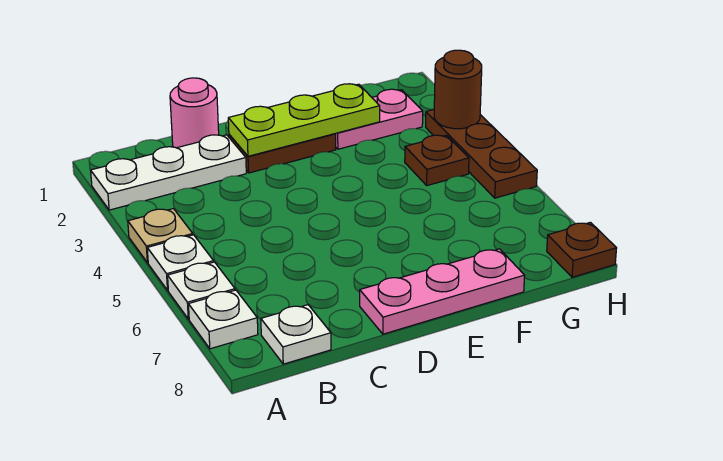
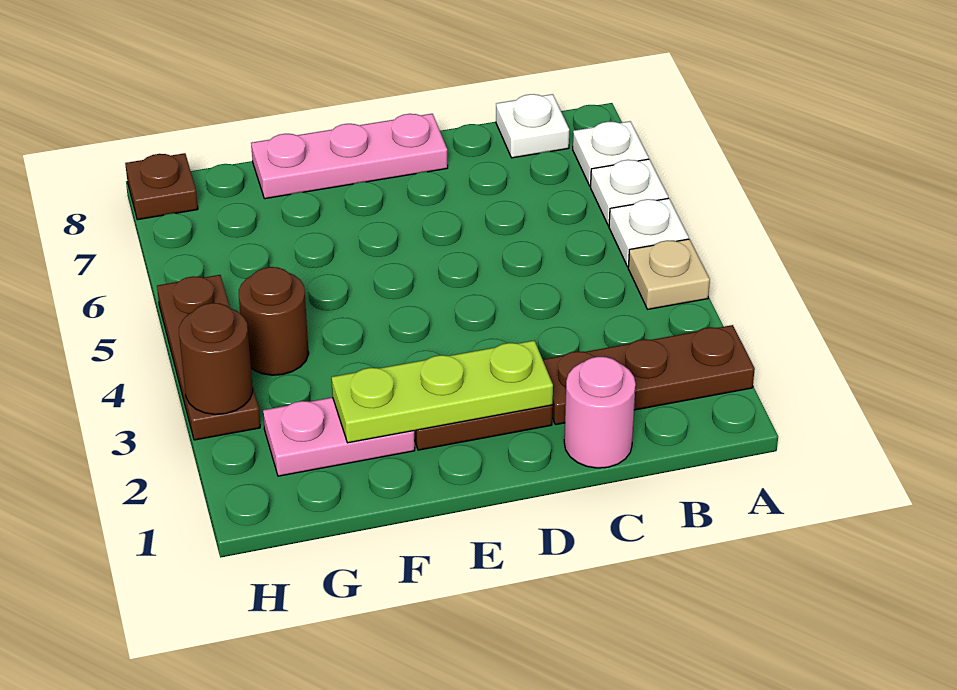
white plate A2:C2 level 1 -> brown plate A2:C2 level 1
brown plate G4 level 1 -> brown round brick G4 level 1

